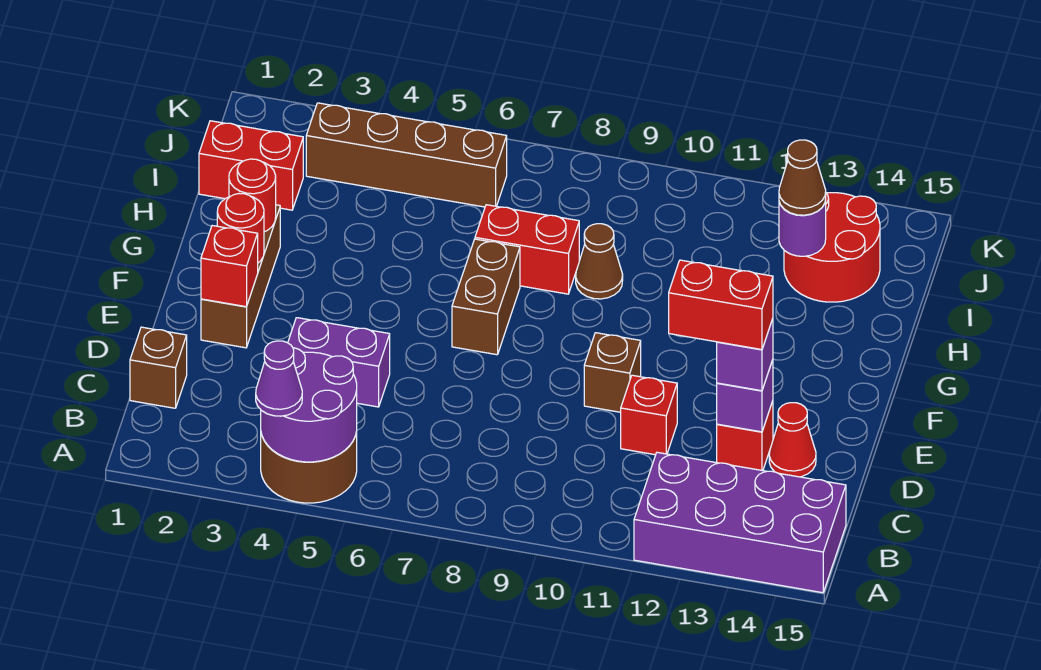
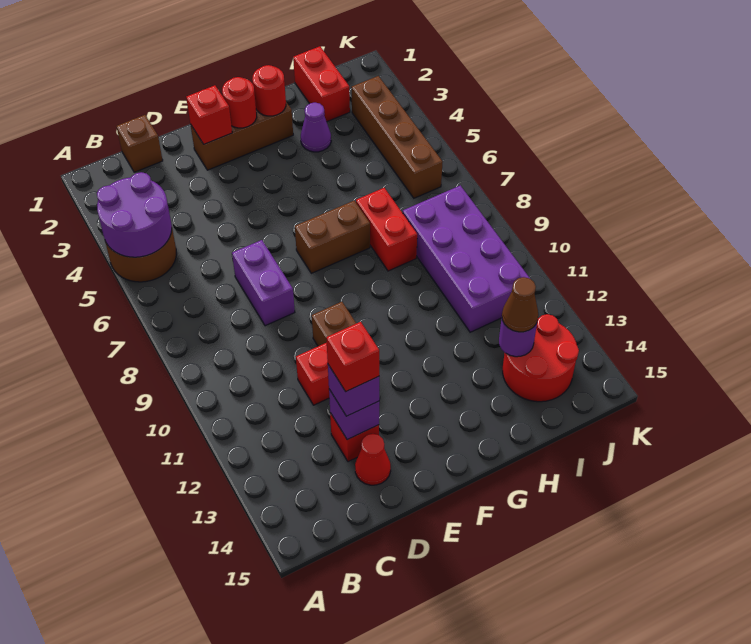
purple cone A4 level 3 -> purple cone H3 level 1
purple brick A12:B15 level 1 -> purple brick I8:J11 level 1
purple brick D4:D5 level 1 -> purple brick D7:D8 level 1
red brick D12:D13 level 4 -> red brick D13 level 4
brown cone H9 level 1 -> none

